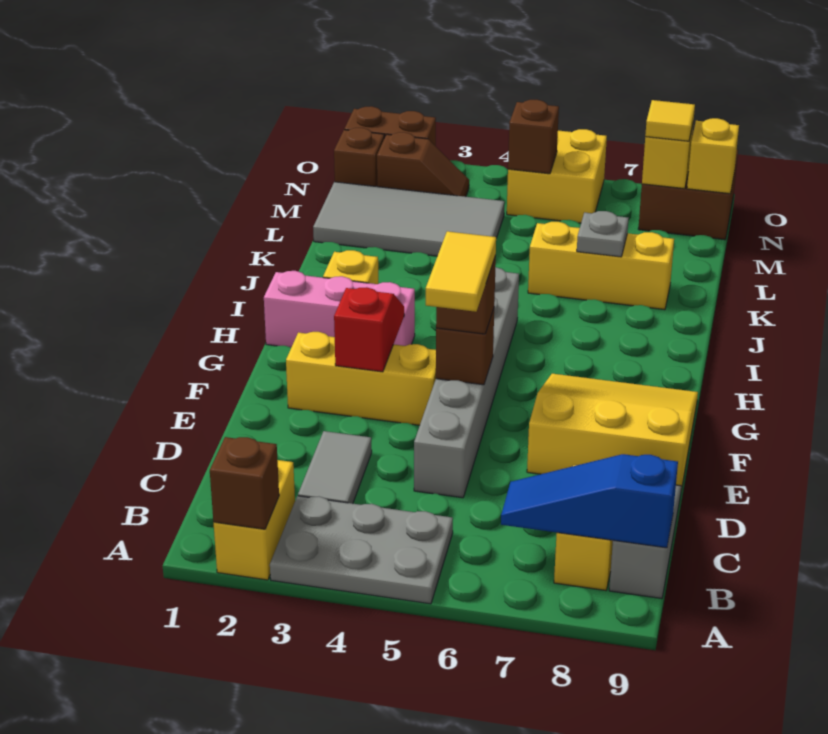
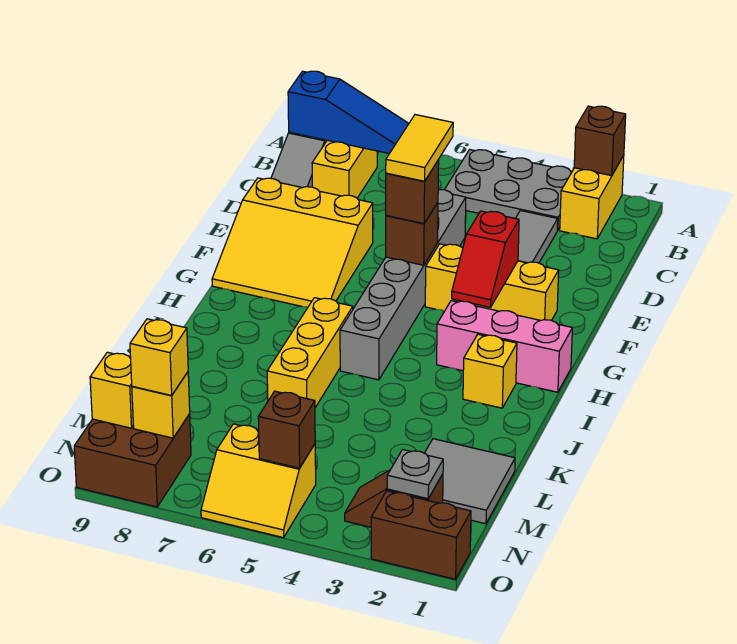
yellow brick K6:K8 level 1 -> yellow brick I6:K6 level 1
grey plate K7 level 2 -> grey plate N2 level 2
grey tile L1:M4 level 1 -> grey tile L1:M2 level 1
brown brick N1 level 1 -> none
yellow brick N5:O6 level 1 -> yellow slope N5:O6 level 1 top N
yellow tile N8 level 3 -> yellow brick N8 level 3

